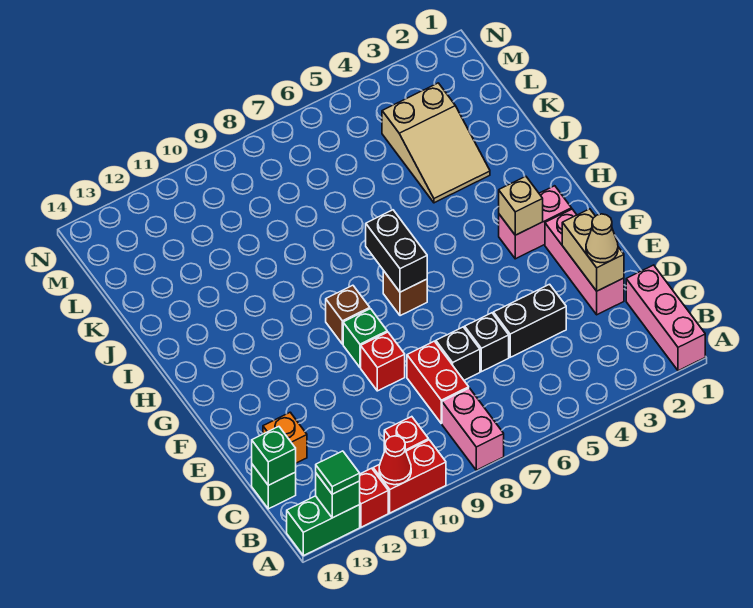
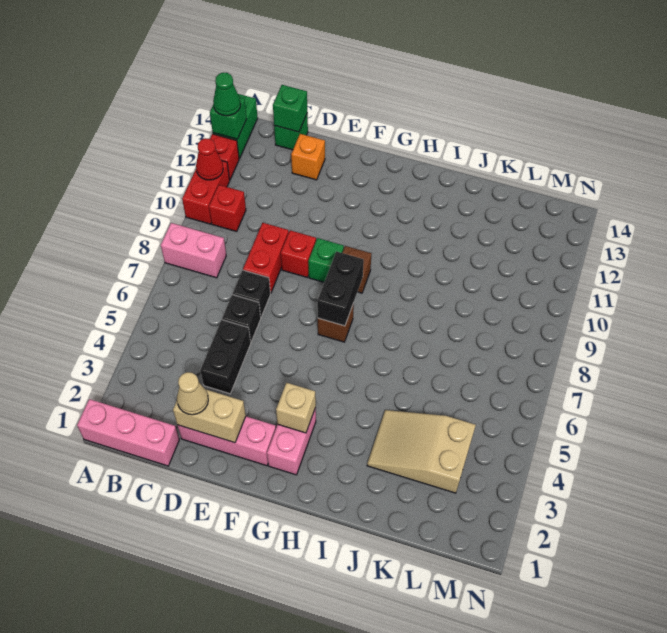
green tile A13 level 3 -> green cone A13 level 3
red brick C8:D8 level 1 -> red brick D8:D9 level 1
black brick G7:H7 level 2 -> black brick G7:G8 level 2

